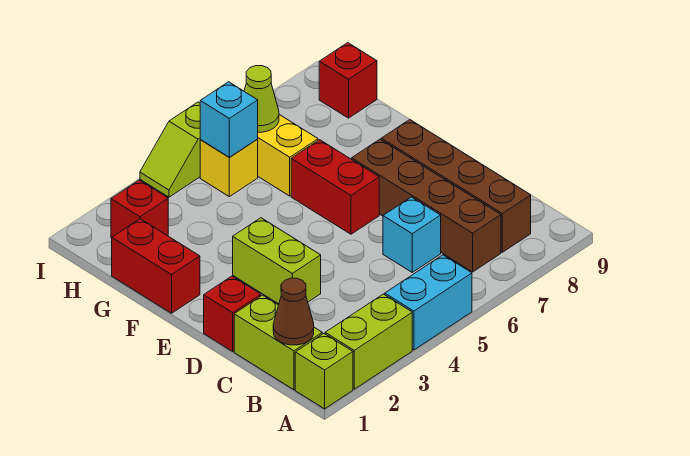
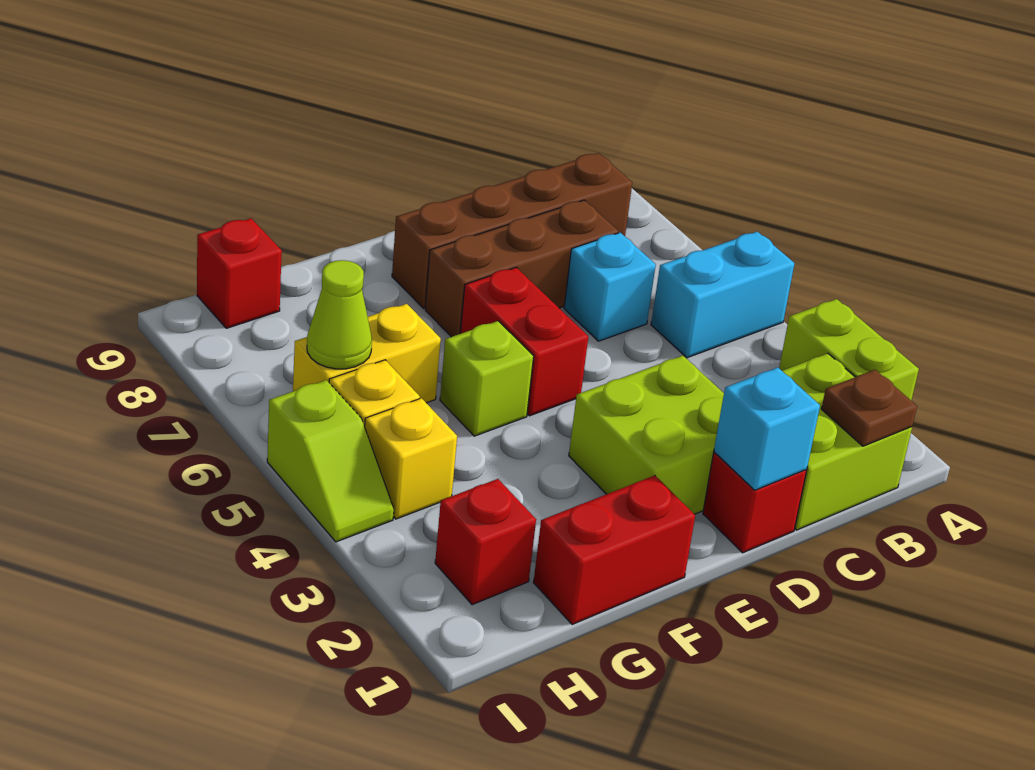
lime brick A1 level 1 -> lime brick F5 level 1
cyan brick A4:A5 level 1 -> cyan brick A5:B5 level 1
lime brick B1:C1 level 1 -> lime brick B1:C2 level 1
brown cone B1 level 2 -> brown plate B1 level 2
brown brick B7:E7 level 1 -> brown brick C7:E7 level 1
lime brick D3:E3 level 1 -> lime brick D2:E3 level 1
red brick E6:F6 level 1 -> red brick E5:E6 level 1
none -> yellow brick H4 level 1
cyan brick H5 level 2 -> cyan brick D1 level 2

